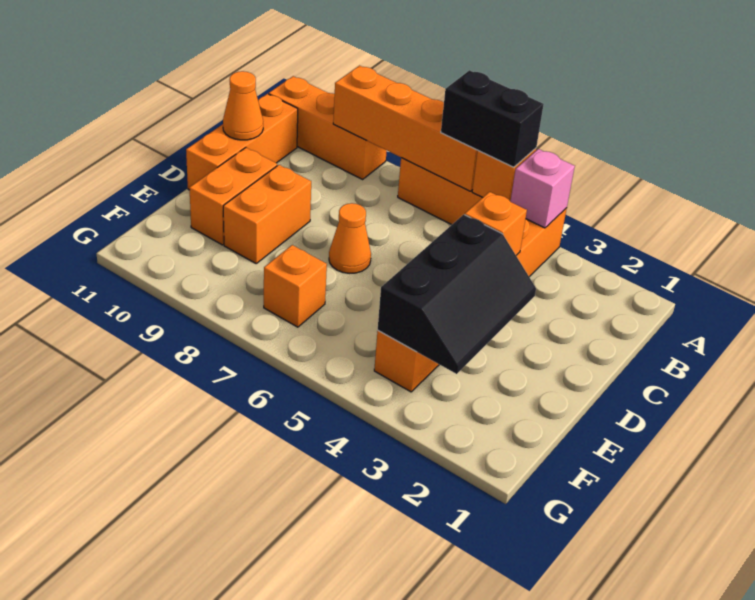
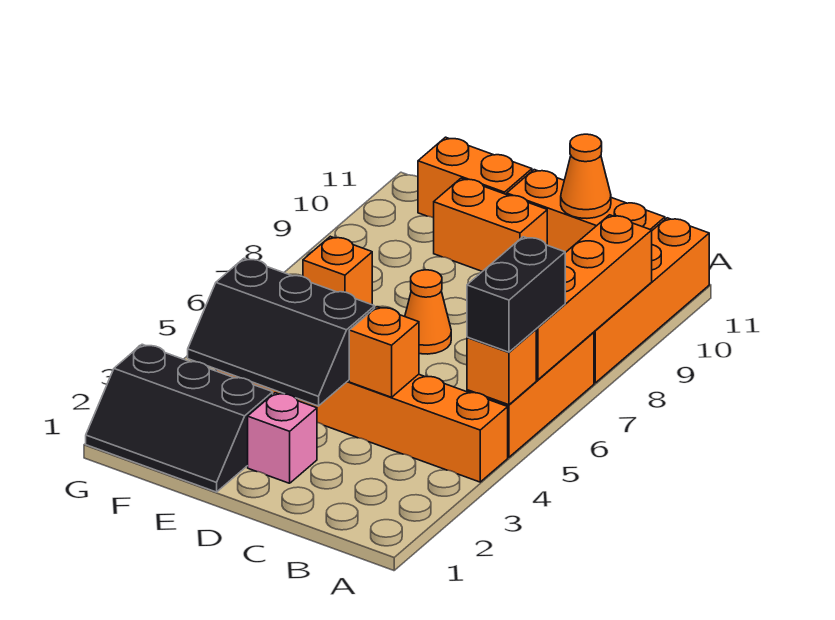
pink brick A4 level 2 -> pink brick D2 level 1
orange brick A9:A11 level 1 -> orange brick A8:A11 level 1
orange brick D9:E9 level 1 -> orange brick E11:F11 level 1
none -> black slope E1:G2 level 1 top 2

